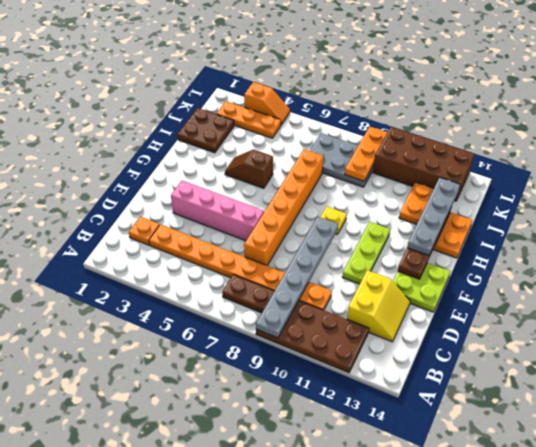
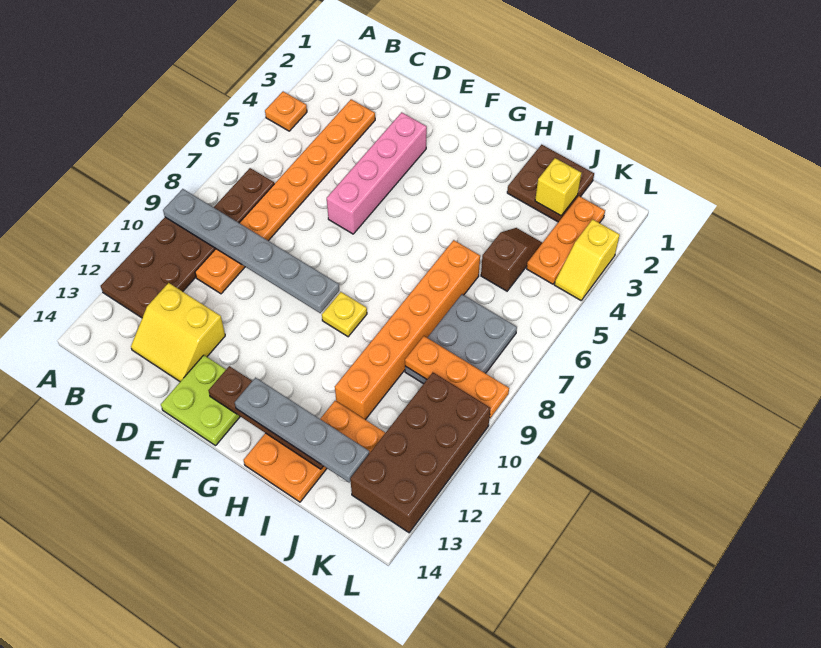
orange plate C2 level 1 -> orange plate A4 level 1
orange brick D7:I7 level 1 -> orange brick I6:I11 level 1
lime plate E11:G11 level 1 -> none
brown slope H4:H5 level 1 top 5 -> brown slope J4:J5 level 1 top 5
none -> yellow brick J2 level 2
orange slope L3:L4 level 1 top 3 -> yellow slope L3:L4 level 1 top 3

